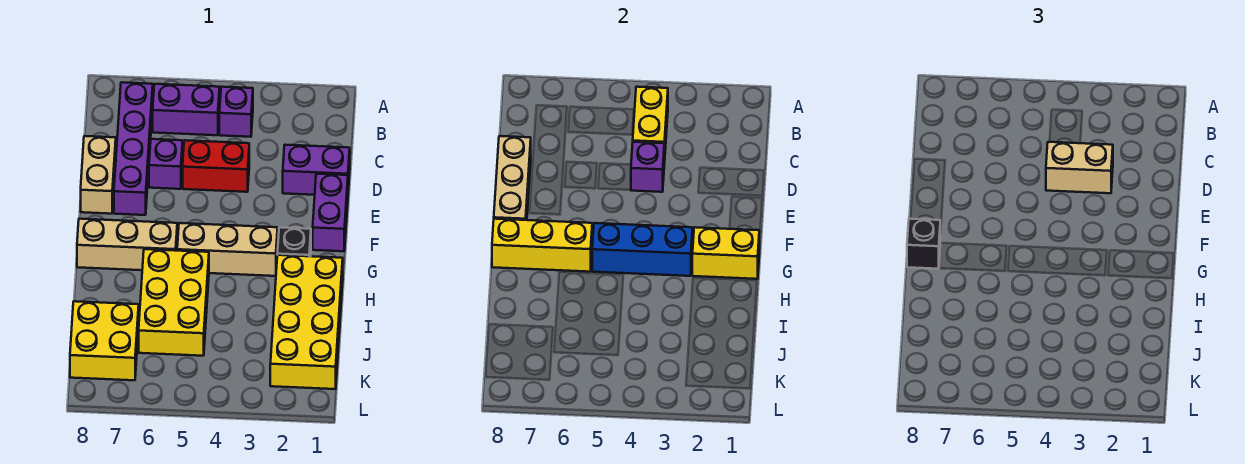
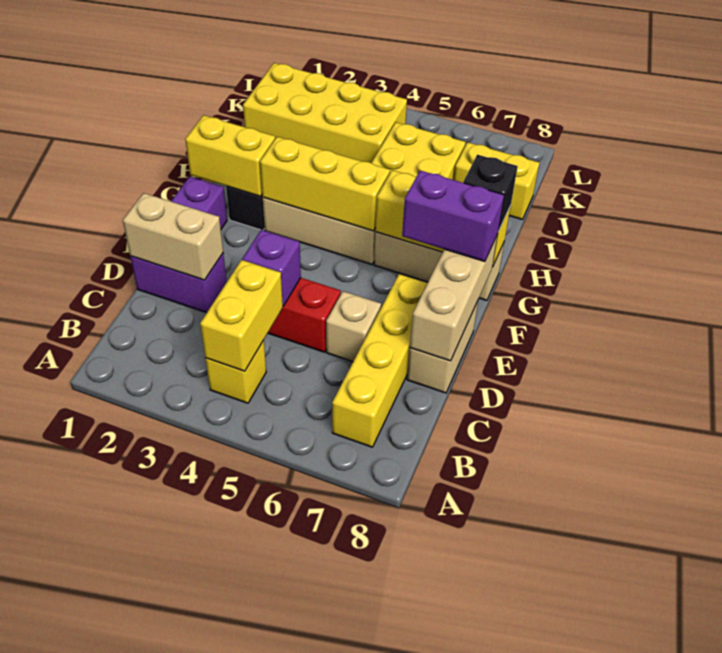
purple brick B4 level 1 -> yellow brick B4 level 1
purple brick B5:B6 level 1 -> purple brick F7:F8 level 3
purple brick B7:E7 level 1 -> yellow brick B7:E7 level 1
tan brick D3:D4 level 3 -> tan brick D1:D2 level 2
purple brick D6 level 1 -> tan brick D6 level 1
blue brick G3:G5 level 2 -> yellow brick G3:G5 level 2
yellow brick H1:K2 level 1 -> yellow brick J1:K4 level 1
yellow brick J7:K8 level 1 -> yellow brick J7:J8 level 1

